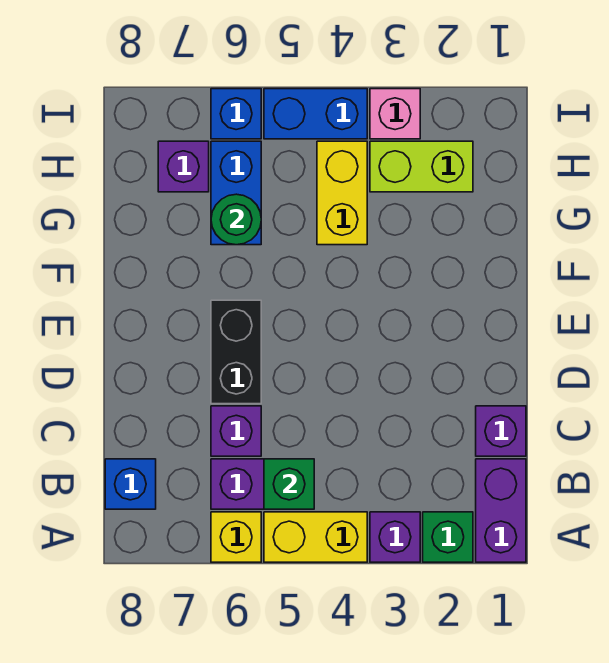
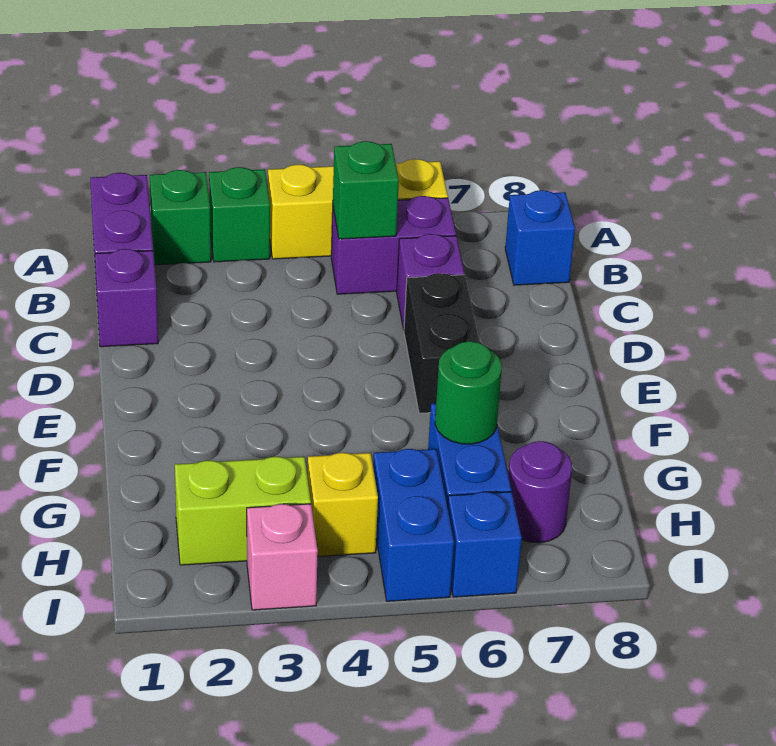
purple brick A3 level 1 -> green brick A3 level 1
yellow brick G4:H4 level 1 -> yellow brick H4 level 1
purple brick H7 level 1 -> purple round brick H7 level 1
blue brick I4:I5 level 1 -> blue brick H5:I5 level 1

